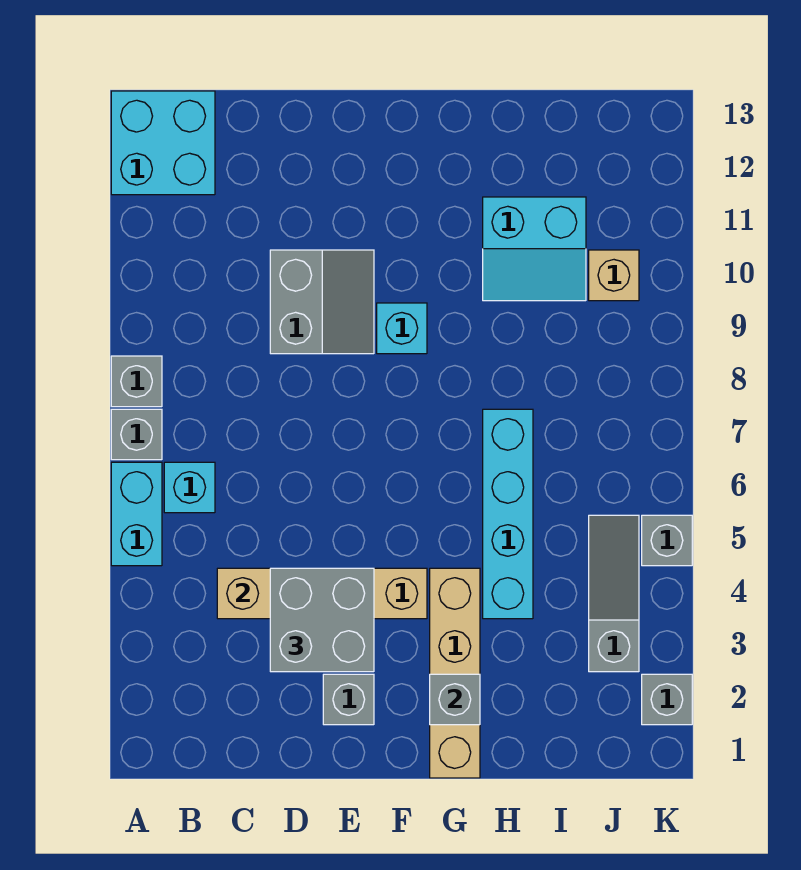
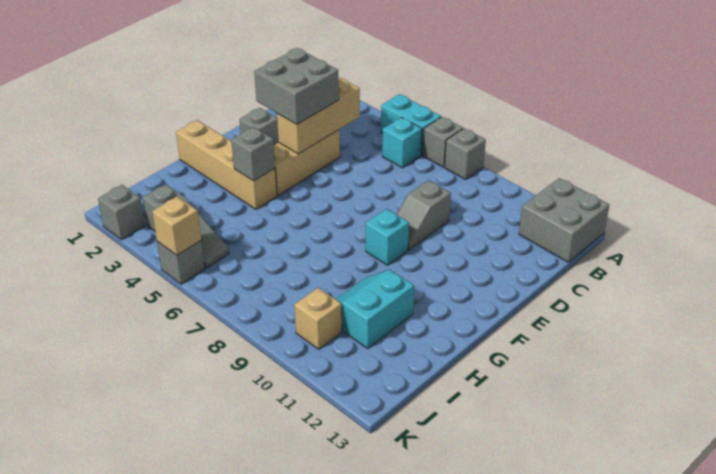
cyan brick A12:B13 level 1 -> grey brick A12:B13 level 1
grey slope D9:E10 level 1 top D -> grey slope D9:E9 level 1 top D
grey brick G2 level 2 -> grey brick G4 level 2
cyan brick H4:H7 level 1 -> none
none -> tan brick K5 level 2

